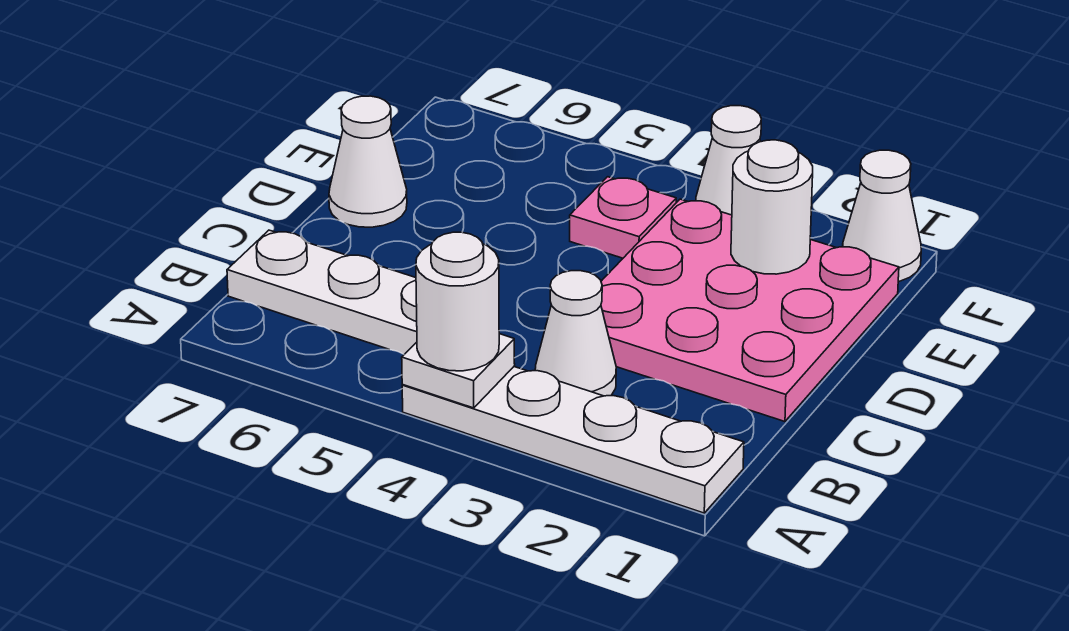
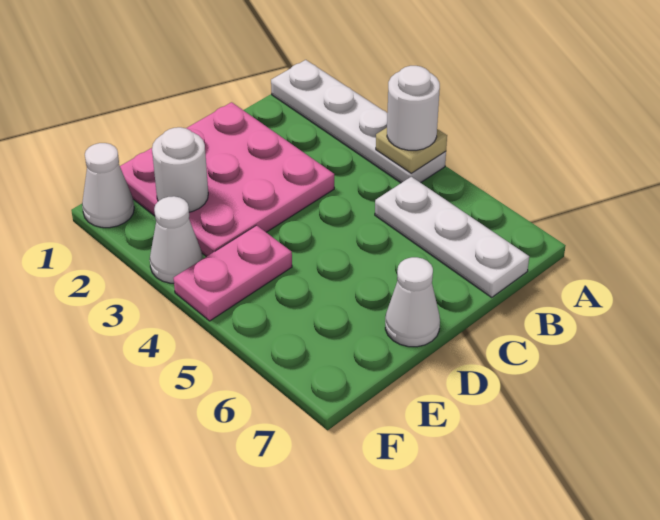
white plate A4 level 2 -> tan plate A4 level 2
white cone B3 level 1 -> none
pink plate E4 level 1 -> pink plate E4:F4 level 1

